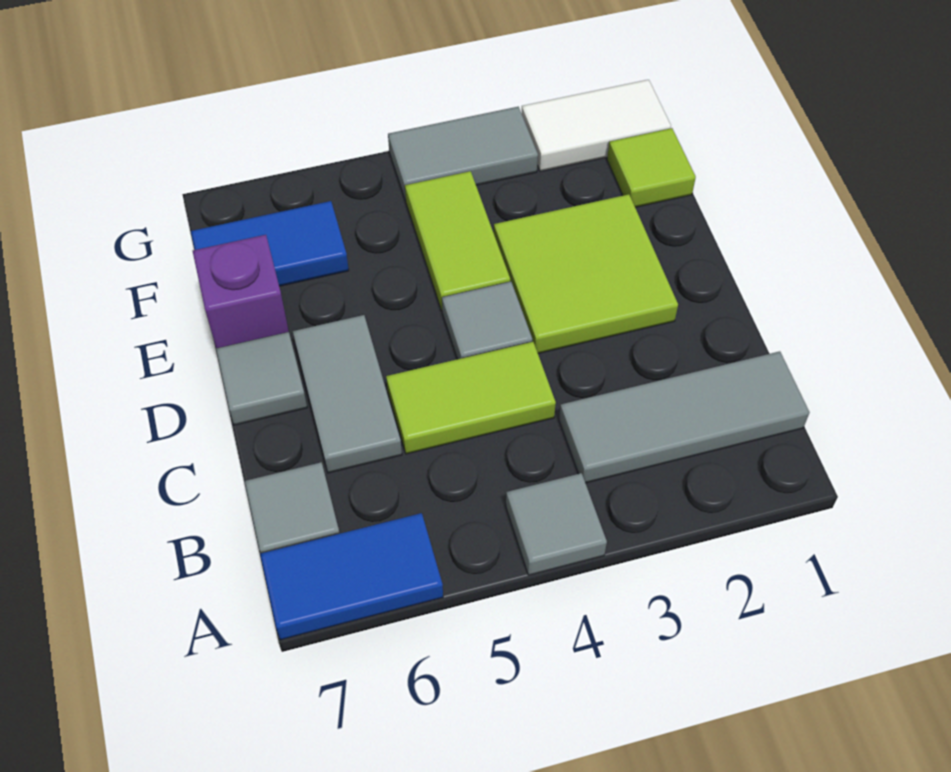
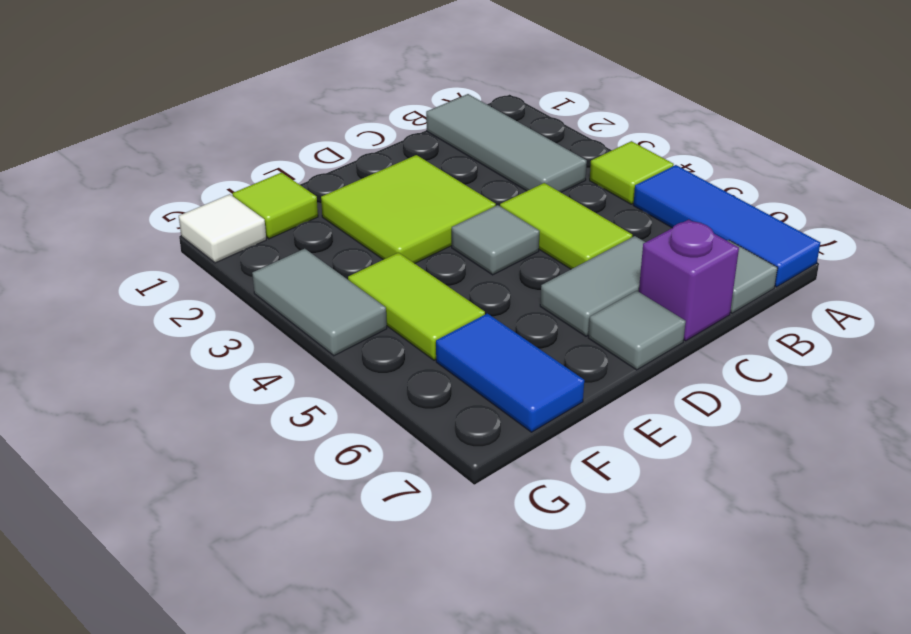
grey tile A4 level 1 -> lime tile A4 level 1
blue tile A6:A7 level 1 -> blue tile A5:A7 level 1
lime tile E4:F4 level 1 -> lime tile F4:F5 level 1
purple brick E7 level 1 -> purple brick C7 level 1
white tile G1:G2 level 1 -> white tile G1 level 1

